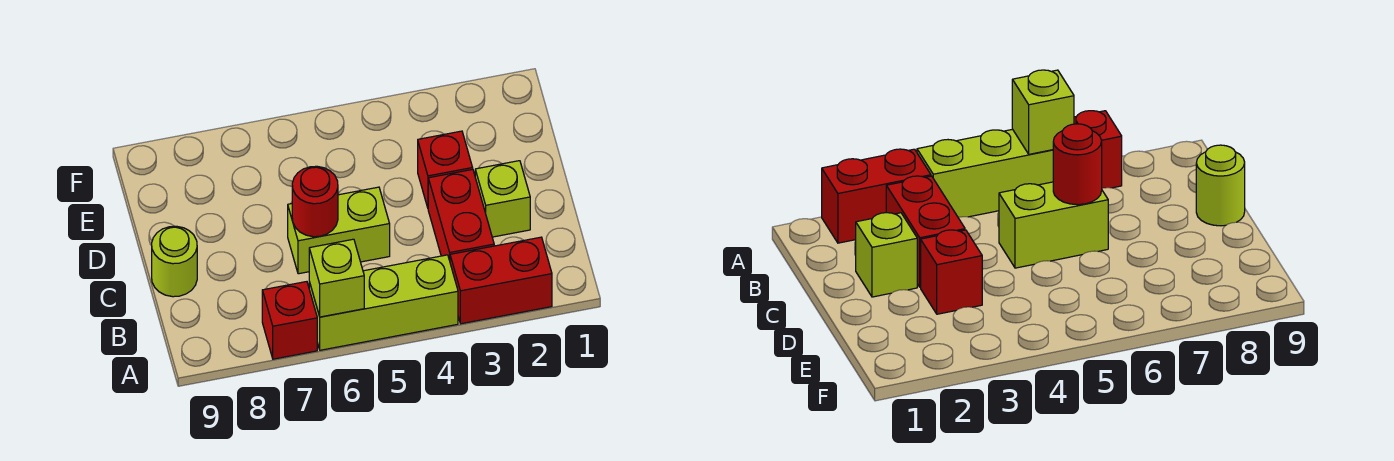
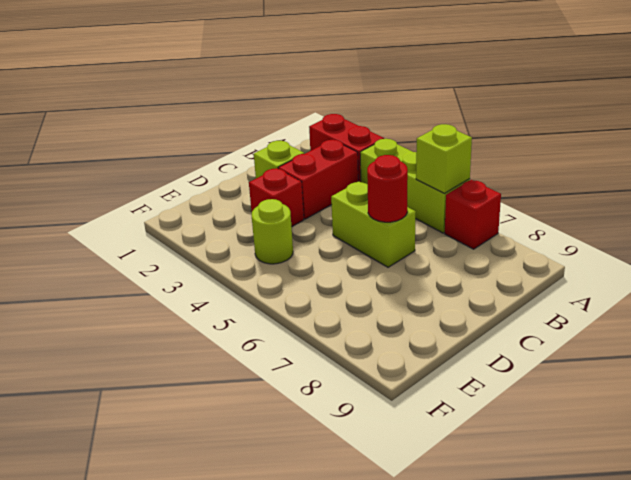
lime round brick C9 level 1 -> lime round brick E4 level 1

